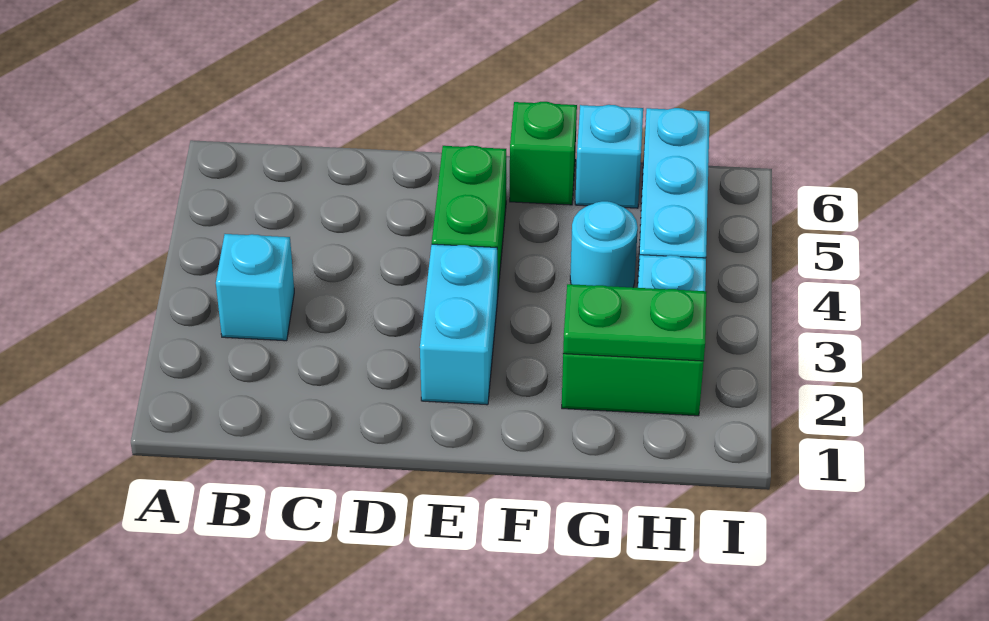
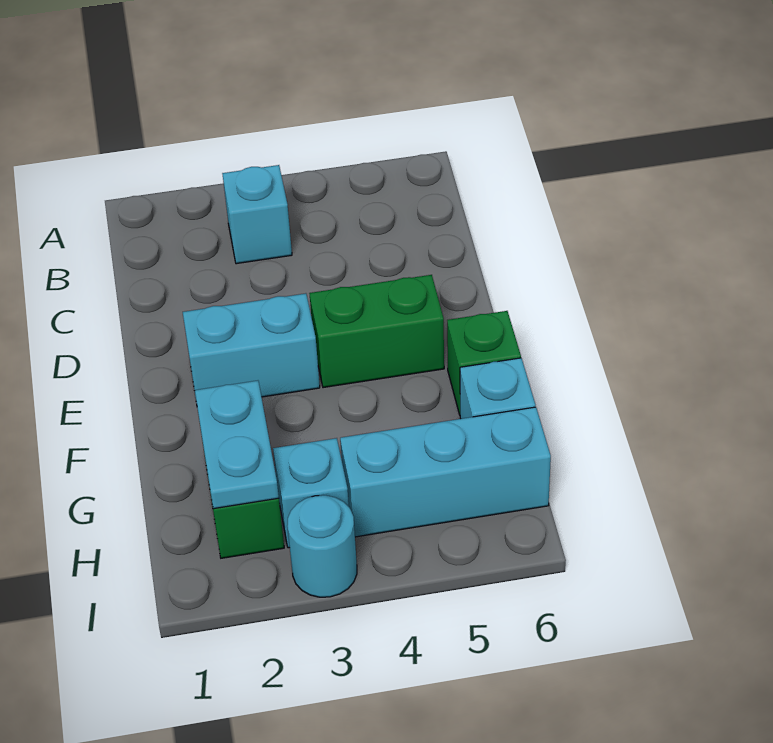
green plate G2:H2 level 2 -> cyan plate G2:H2 level 2
cyan round brick G4 level 1 -> cyan round brick I3 level 1

